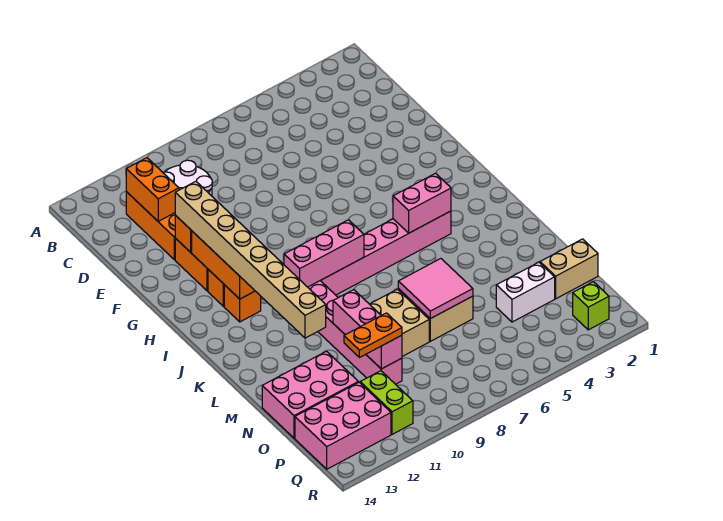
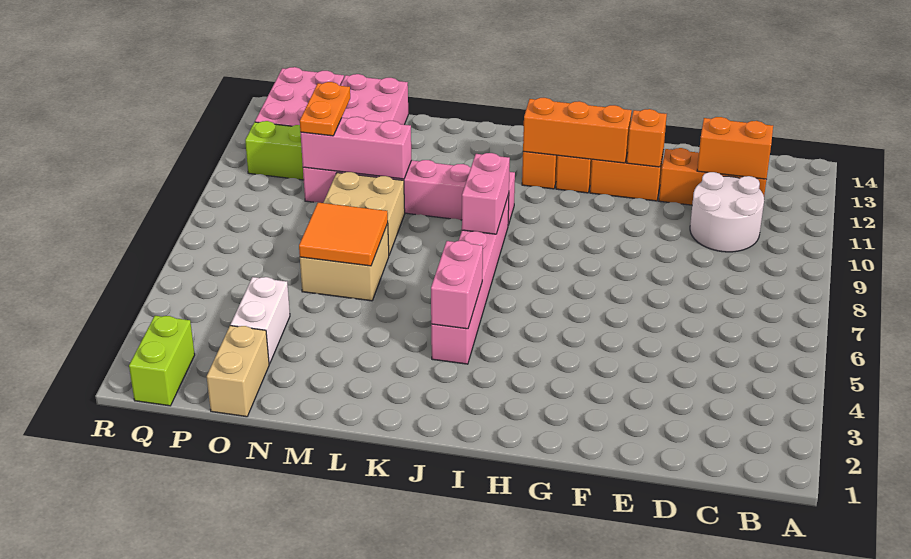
tan brick F12:M12 level 3 -> none
pink brick J8:J10 level 2 -> pink brick J8:J9 level 2
pink tile M6:N7 level 2 -> orange tile M6:N7 level 2
lime brick Q2 level 1 -> lime brick Q1:Q2 level 1

